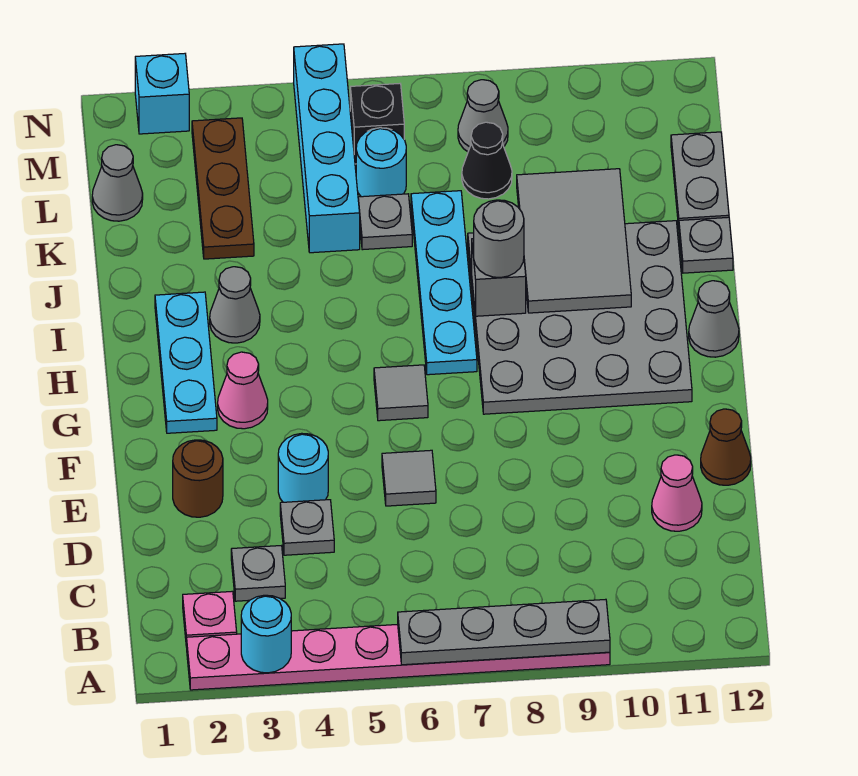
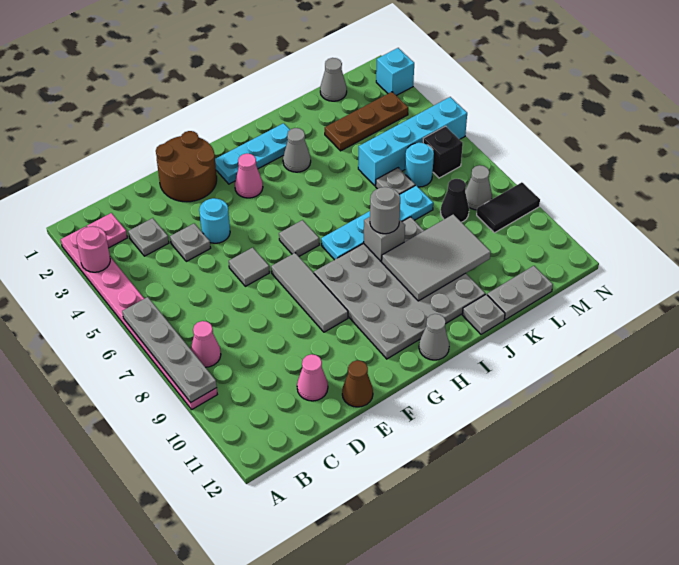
cyan round brick A3 level 2 -> pink round brick A3 level 2
none -> pink cone B8 level 1
brown round brick E2 level 1 -> brown round brick E1:F2 level 1
none -> grey tile F7:F9 level 1
none -> black tile M9:N9 level 1

